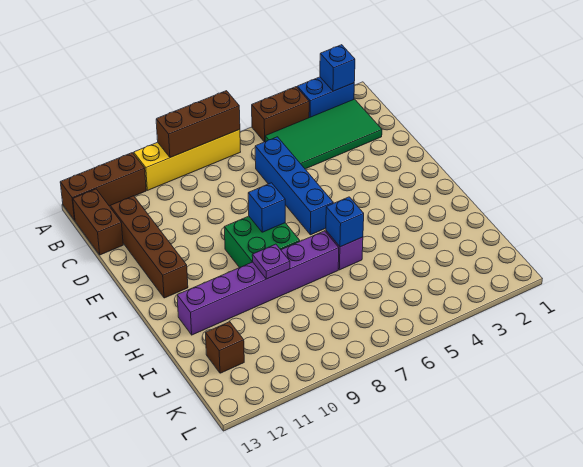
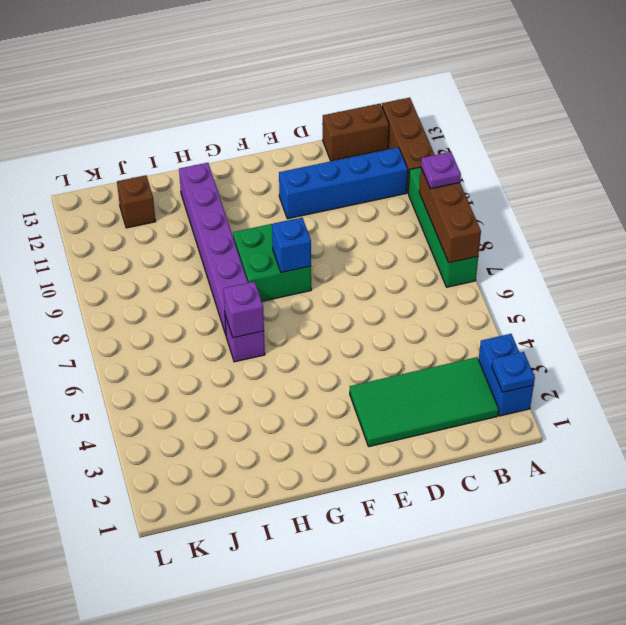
blue brick A2 level 2 -> blue plate A2 level 2
brown brick A4:A5 level 1 -> none
yellow brick A7:A10 level 1 -> green brick A7:A10 level 1
green tile B2:C5 level 1 -> green tile B2:E3 level 1
blue brick C6:F6 level 1 -> blue brick B11:E11 level 1
brown brick C12:F12 level 1 -> none
blue brick H6 level 2 -> purple brick H6 level 2
purple plate H9 level 2 -> purple plate A9 level 3

